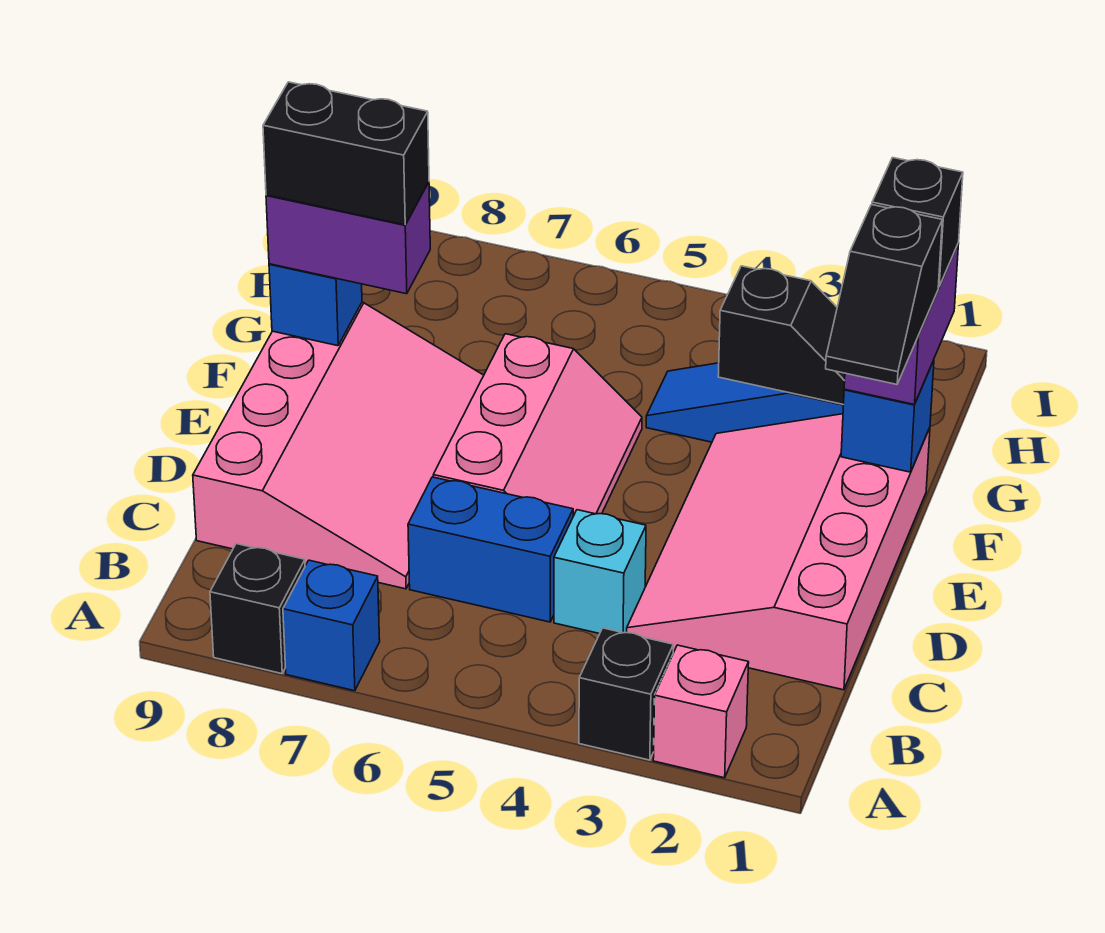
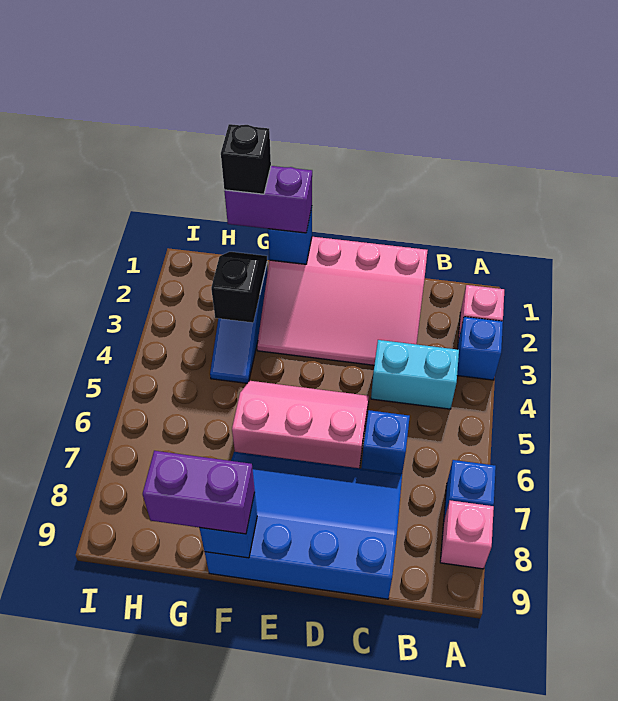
black brick A3 level 1 -> blue brick A3 level 1
black brick A8 level 1 -> pink brick A8 level 1
cyan brick C4 level 1 -> cyan brick B4:C4 level 1
blue brick C5:C6 level 1 -> blue brick C6 level 1
pink slope C7:F9 level 1 top 9 -> blue slope C7:F9 level 1 top 9
black slope E1:F1 level 4 top F -> none
purple brick F8:F9 level 3 -> purple brick F9:G9 level 3
black brick F8:F9 level 4 -> none

